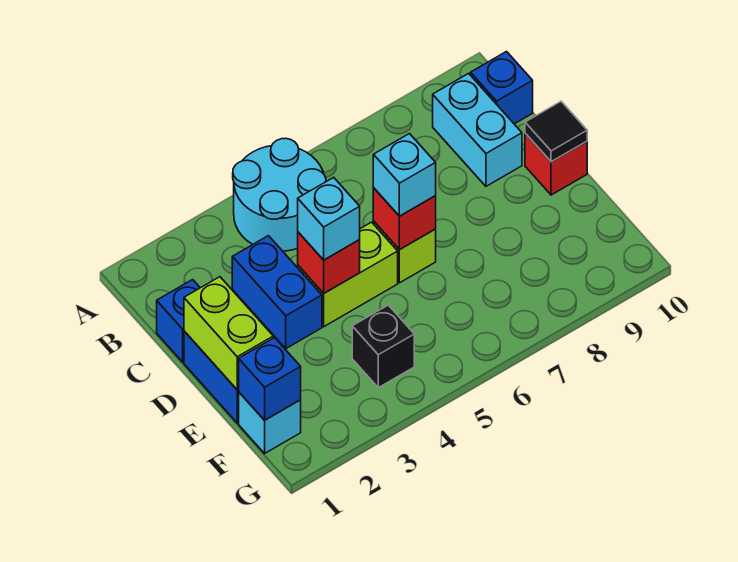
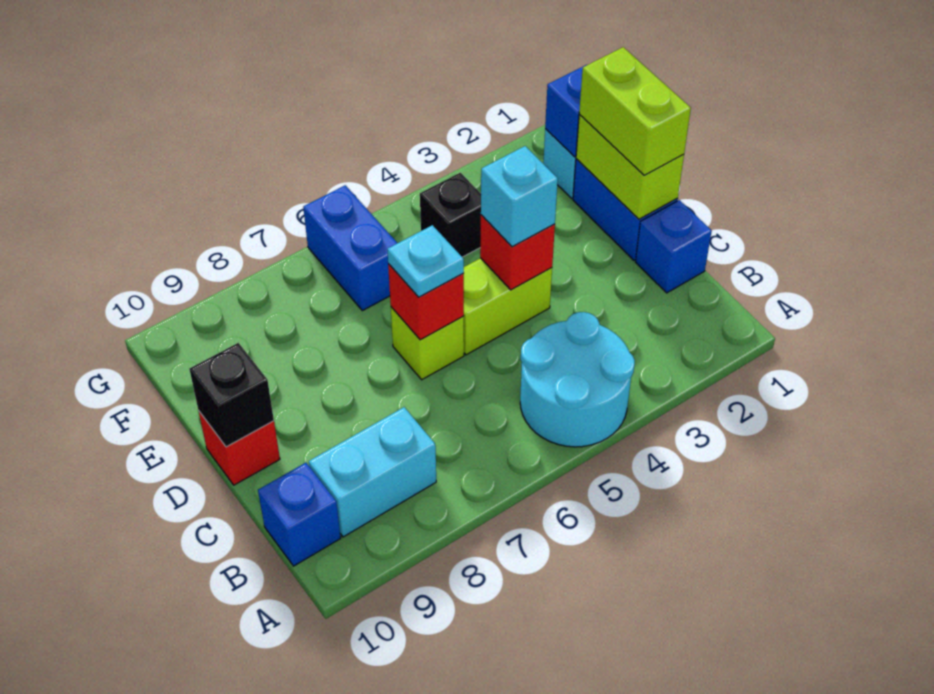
cyan brick B9:C9 level 1 -> cyan brick B8:B9 level 1
blue brick C3:D3 level 1 -> blue brick F6:G6 level 1
none -> lime brick D1:E1 level 3
cyan brick D6 level 3 -> cyan plate D6 level 3
black tile D10 level 2 -> black brick D10 level 2

